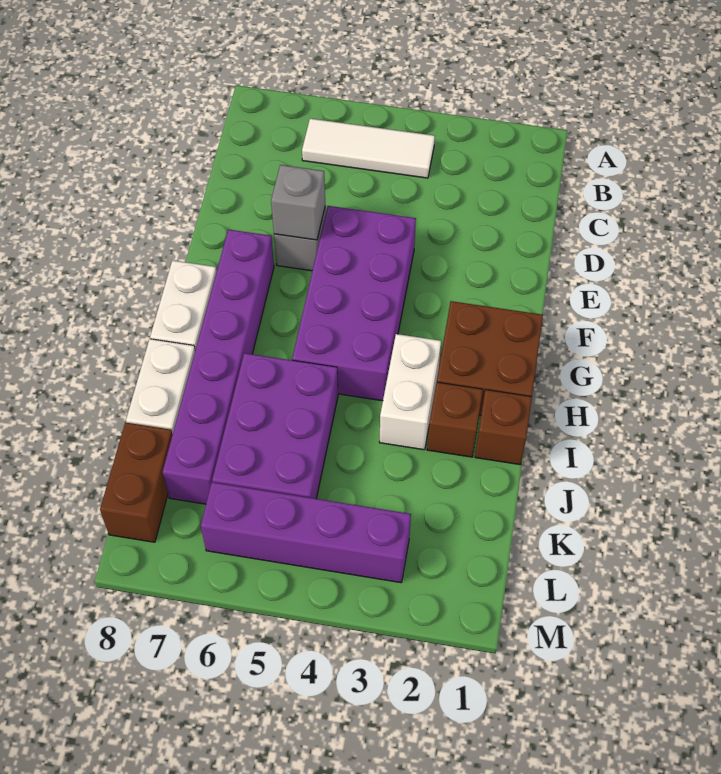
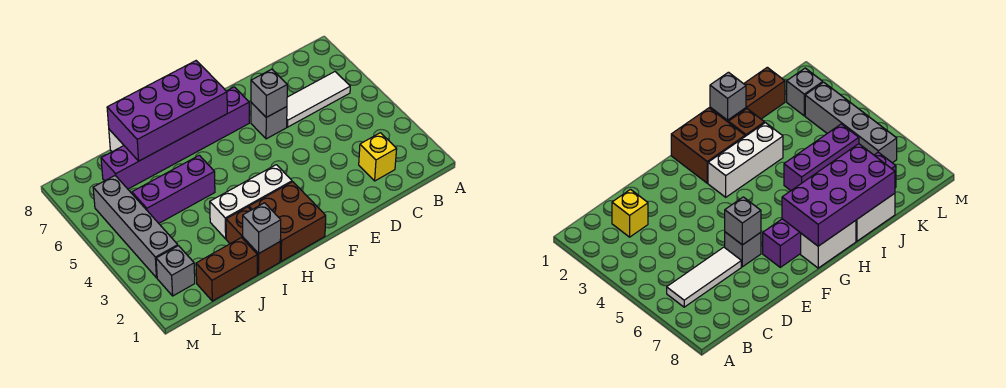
white tile B4:B6 level 1 -> white tile B6:D6 level 1
none -> yellow brick C2 level 1
purple brick E4:H5 level 1 -> purple brick G7:J8 level 2
white brick H3:I3 level 1 -> white brick G3:I3 level 1
none -> grey brick I1 level 2
purple brick I5:K6 level 1 -> purple brick I5:K5 level 1
brown brick K8:L8 level 1 -> brown brick J1:K1 level 1
none -> grey brick L2 level 1
purple brick L3:L6 level 1 -> grey brick L3:L6 level 1

